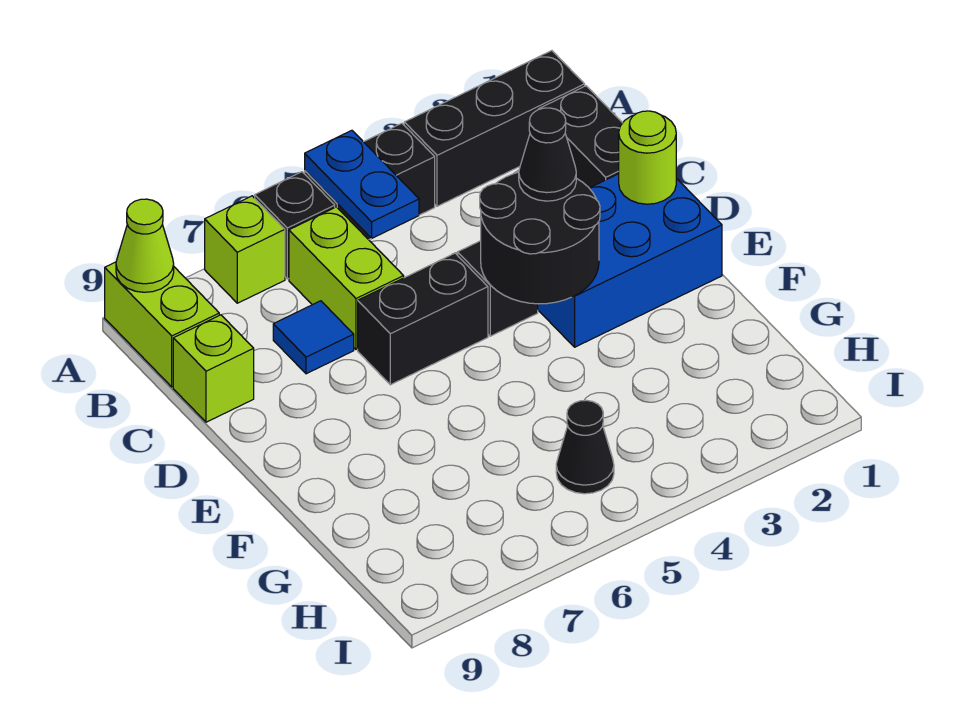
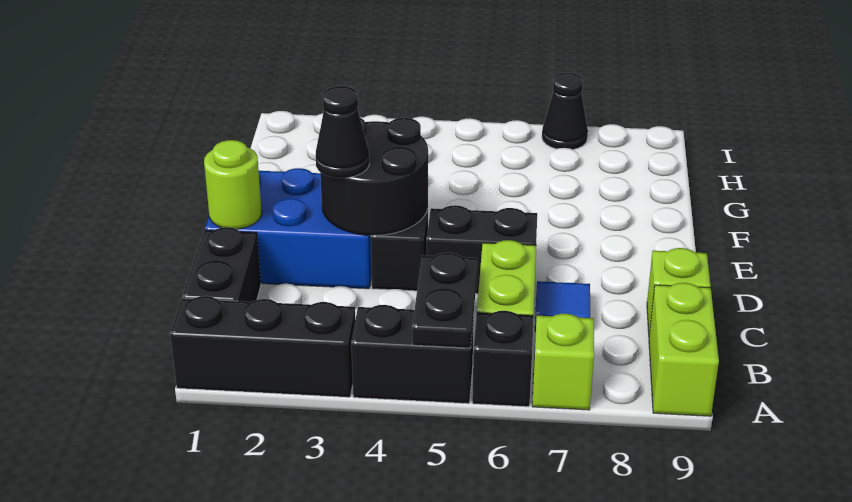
blue plate A5:B5 level 2 -> black plate A5:B5 level 2
lime cone A9 level 2 -> none
black cone H5 level 1 -> black cone I7 level 1

